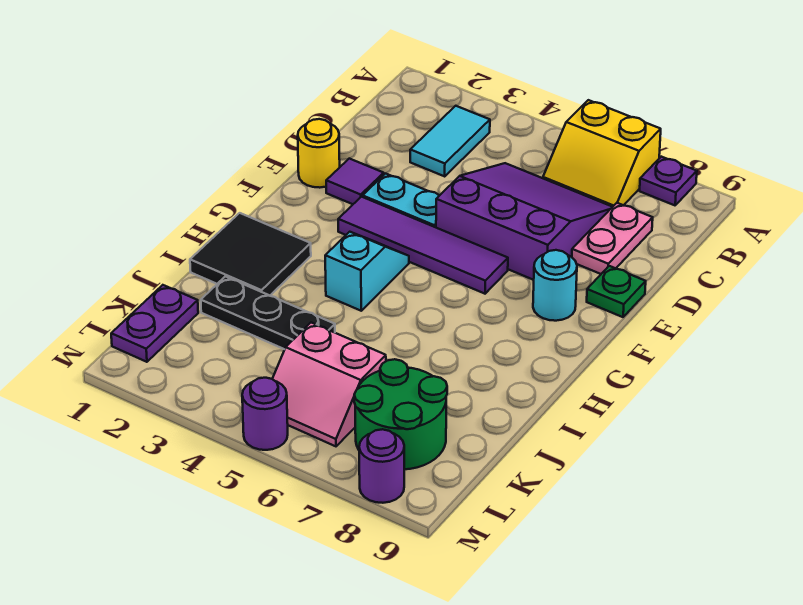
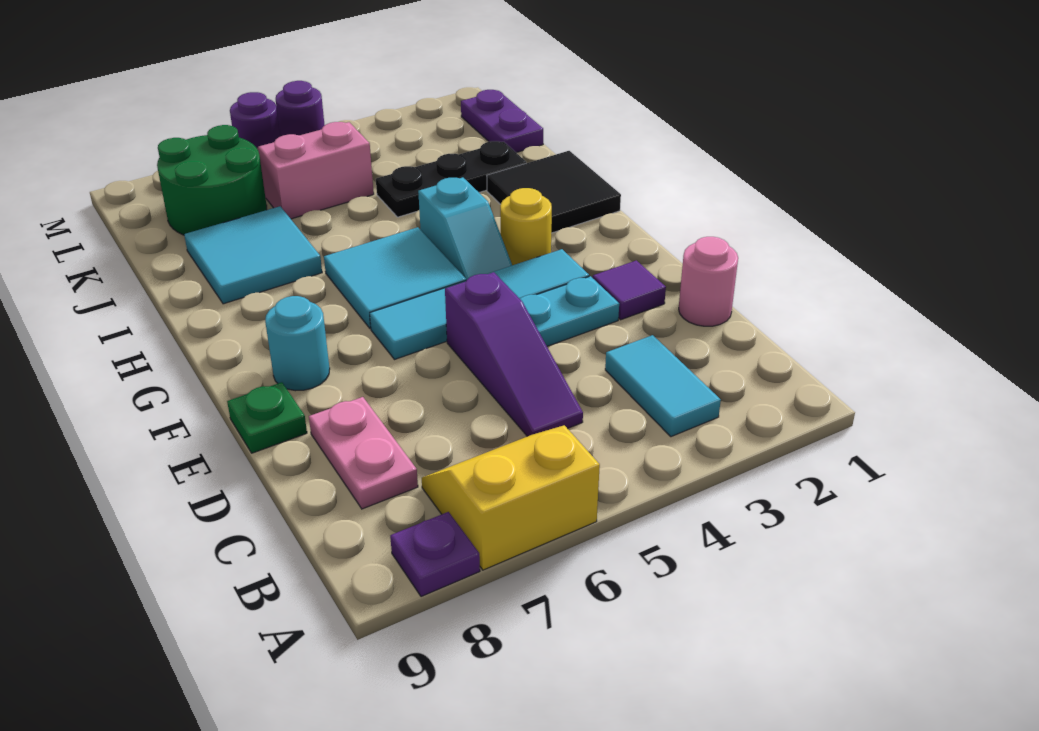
purple slope C5:E7 level 1 top E -> purple slope C5:E5 level 1 top E
none -> pink round brick D1 level 1
yellow round brick E1 level 1 -> yellow round brick G3 level 1
purple tile F3:F6 level 1 -> cyan tile F3:F6 level 1
none -> cyan tile G5:H6 level 1
none -> cyan tile I7:J8 level 1
purple round brick M8 level 1 -> purple round brick M6 level 1

